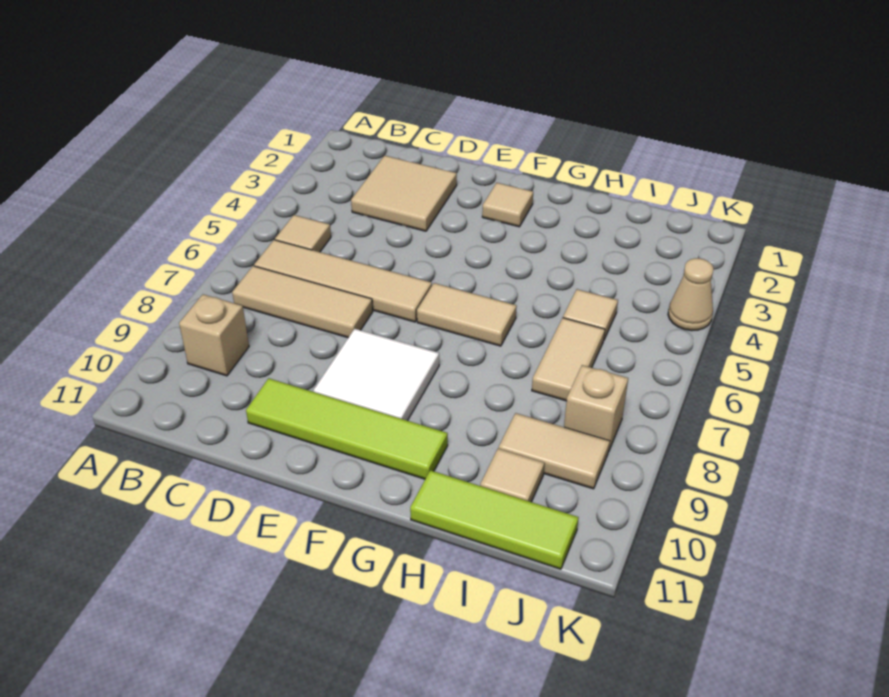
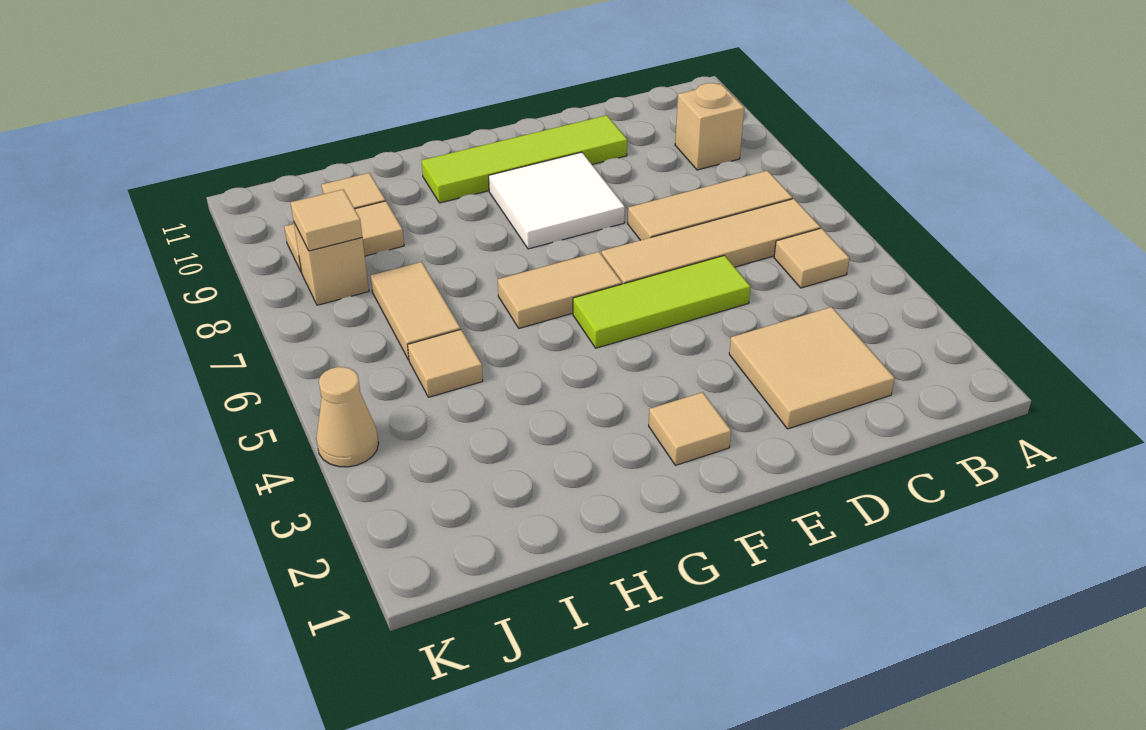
lime tile H11:J11 level 1 -> lime tile D5:F5 level 1
none -> tan tile J8 level 2

